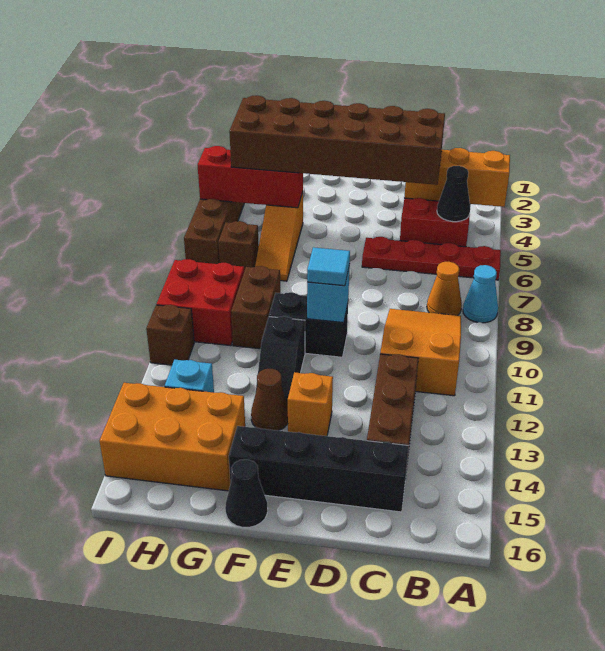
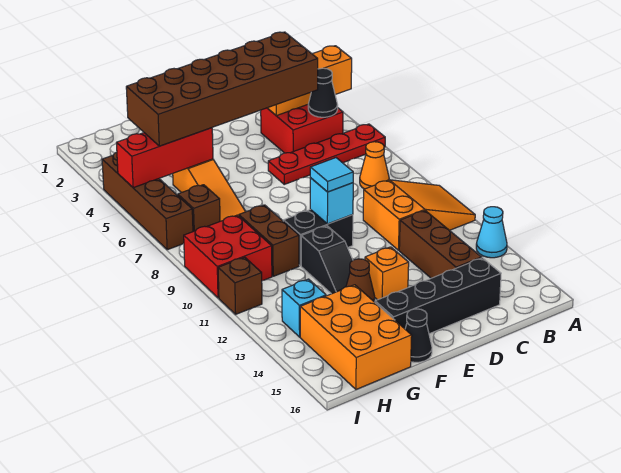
cyan cone A8 level 1 -> cyan cone A13 level 1
orange slope B9:C11 level 1 top 11 -> orange slope A10:C11 level 1 top C
orange brick G14:I15 level 1 -> orange brick G14:H16 level 1

